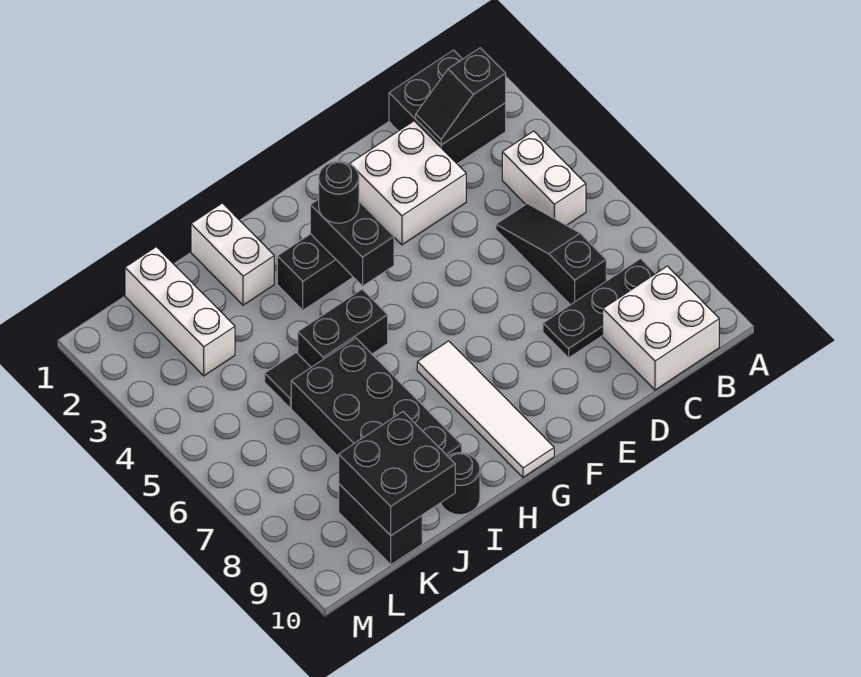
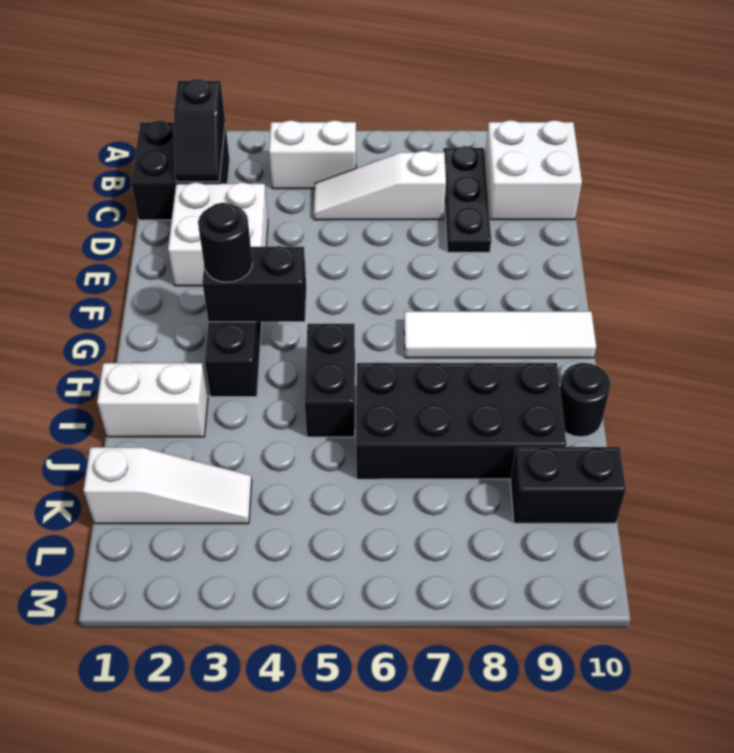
black slope C5:C7 level 1 top 7 -> white slope C5:C7 level 1 top 7
black tile J5 level 1 -> none
black brick J9:K10 level 2 -> none
white brick K1:K3 level 1 -> white slope K1:K3 level 1 top 1

